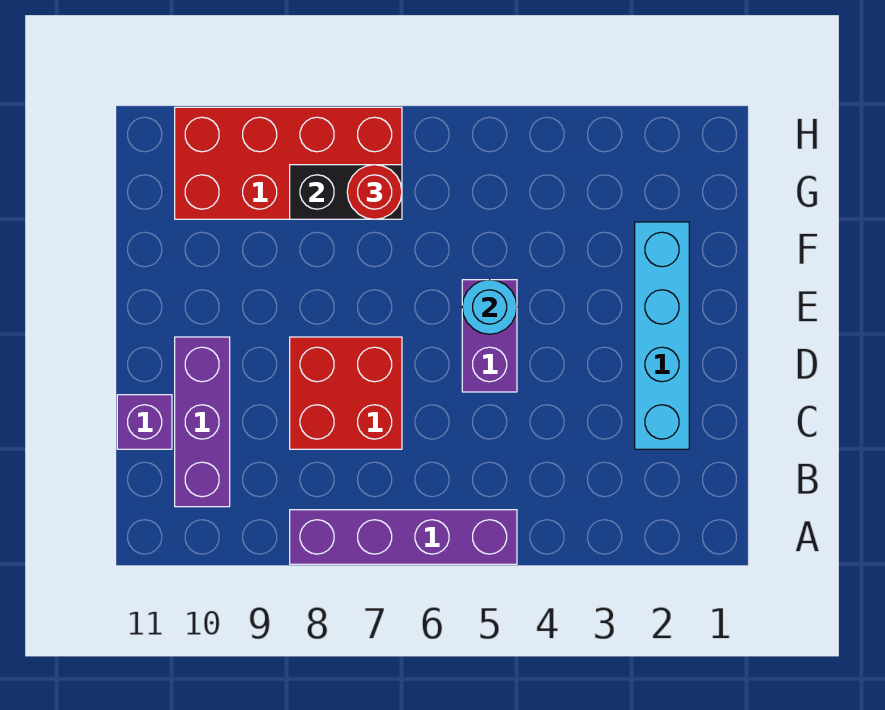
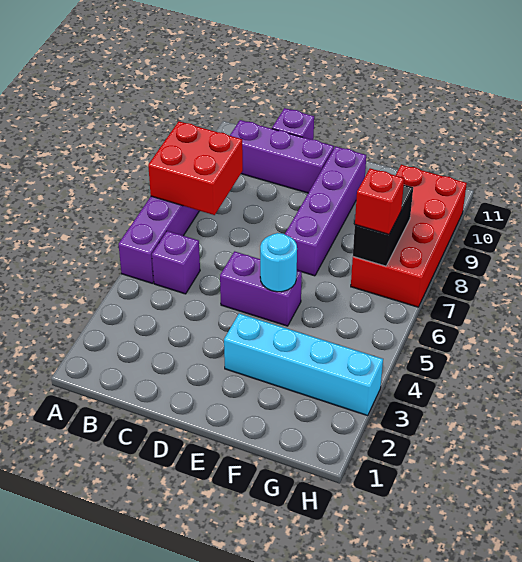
none -> purple brick B5 level 1
cyan brick C2:F2 level 1 -> cyan brick E3:H3 level 1
red brick C7:D8 level 1 -> red brick A7:B8 level 2
none -> purple brick E7:E10 level 1
red round brick G7 level 3 -> red brick G7 level 3

